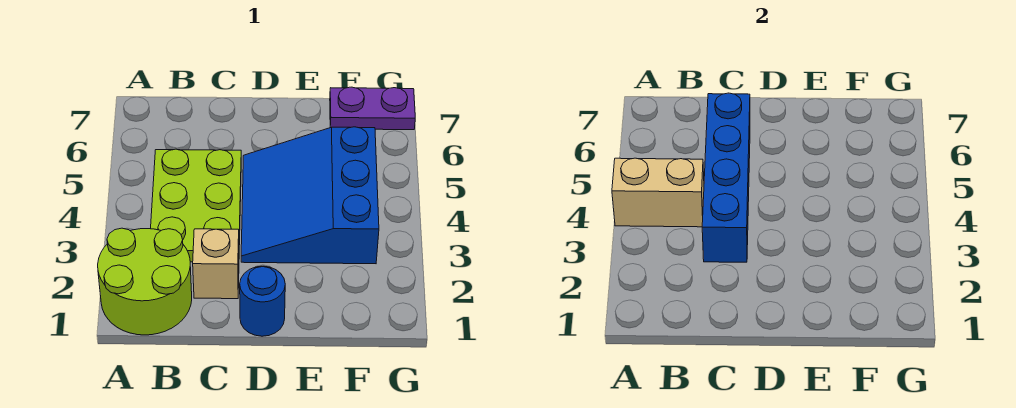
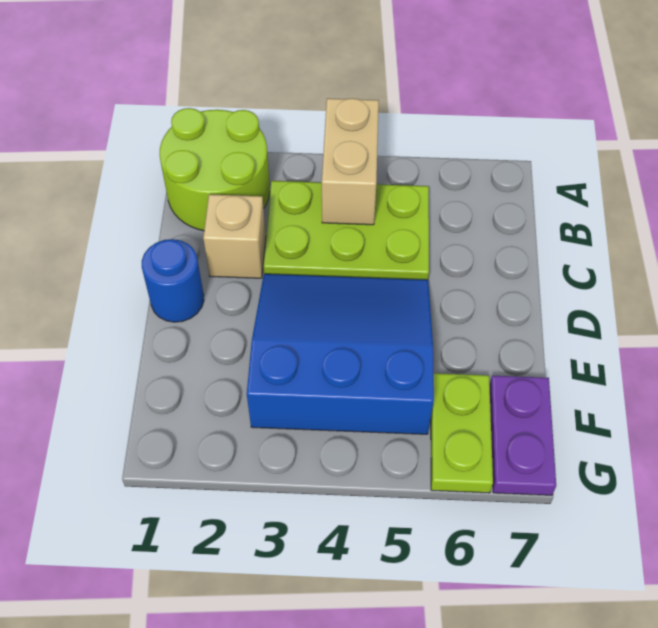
blue brick C3:C6 level 2 -> none
none -> lime plate F6:G6 level 1

